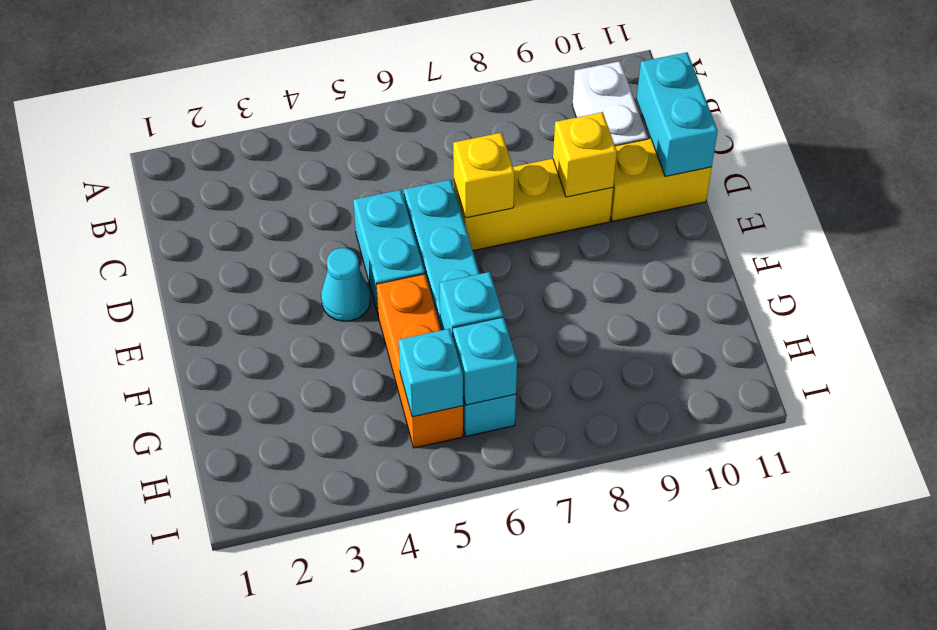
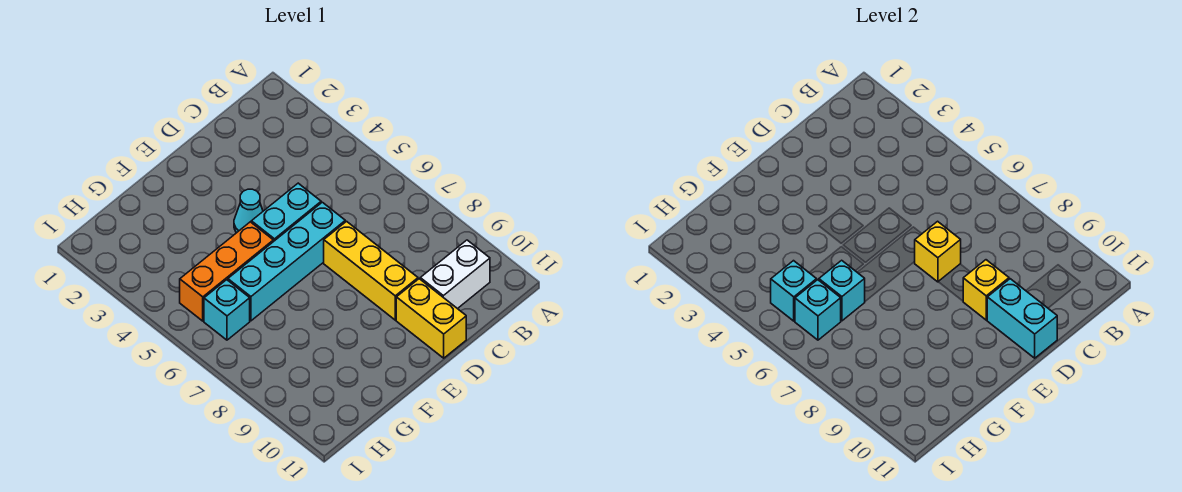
cyan brick C11:D11 level 2 -> cyan brick D10:D11 level 2

